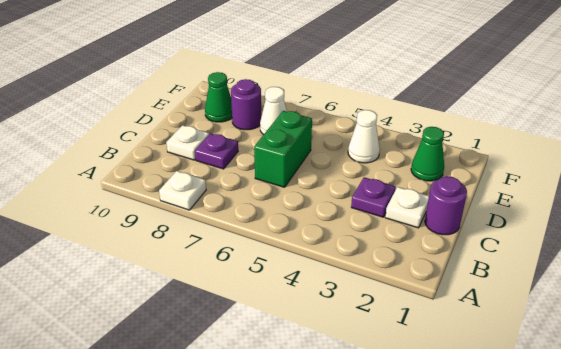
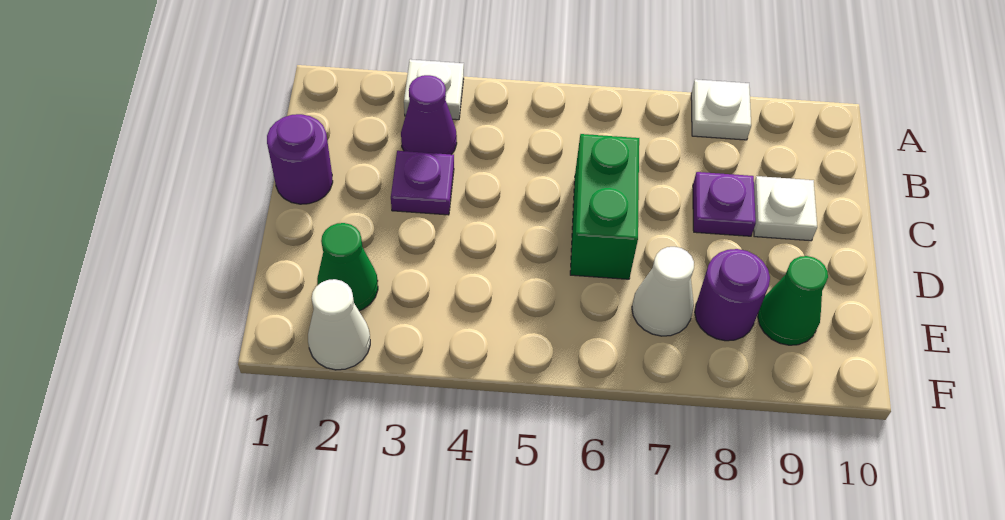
none -> purple cone B3 level 1
white plate C2 level 1 -> white plate A3 level 1
white cone E4 level 1 -> white cone F2 level 1

